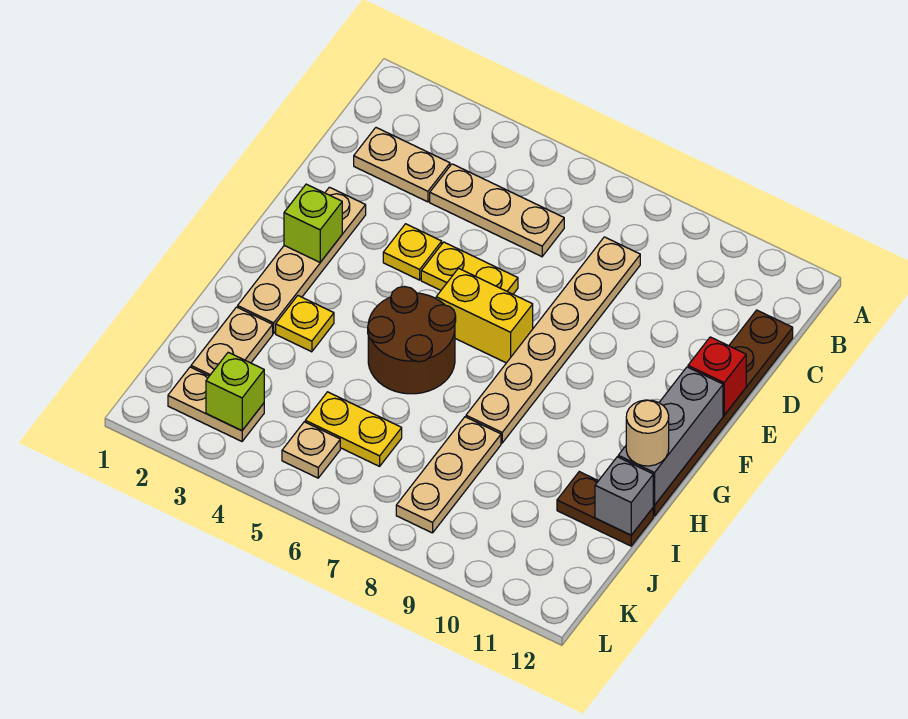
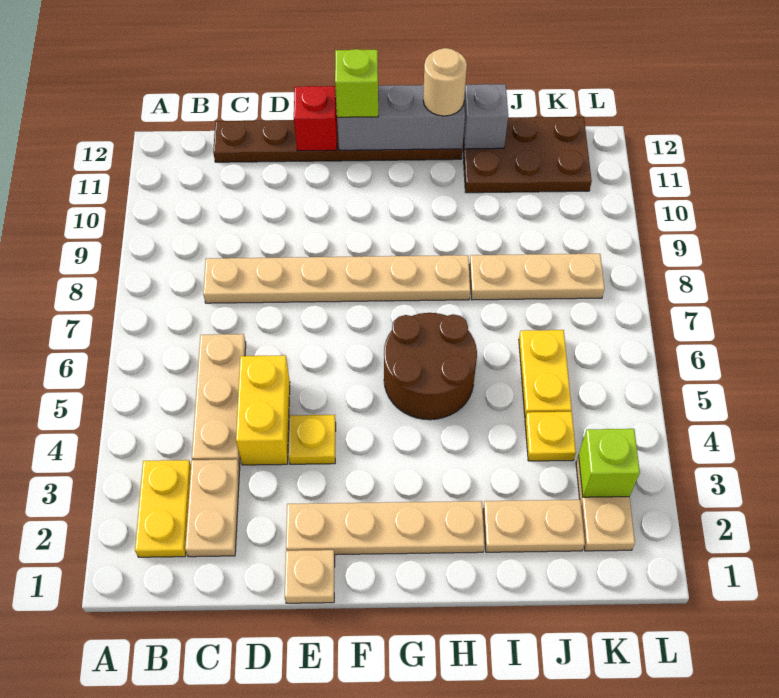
yellow plate E5:E6 level 1 -> yellow plate B2:B3 level 1
lime brick F2 level 2 -> lime brick F12 level 3
yellow brick F6:F7 level 1 -> yellow brick D4:D5 level 1
yellow plate H3 level 1 -> yellow plate J4 level 1
brown plate I11:I12 level 1 -> brown plate I11:K12 level 1
tan plate K5 level 1 -> tan plate E1 level 1

